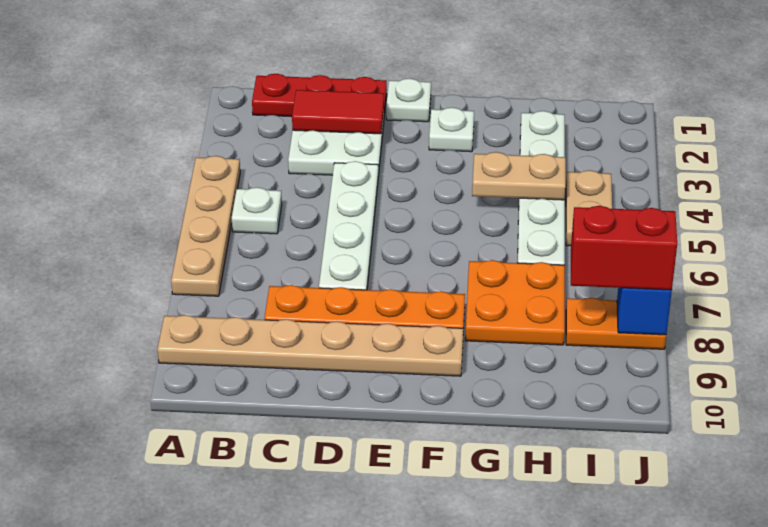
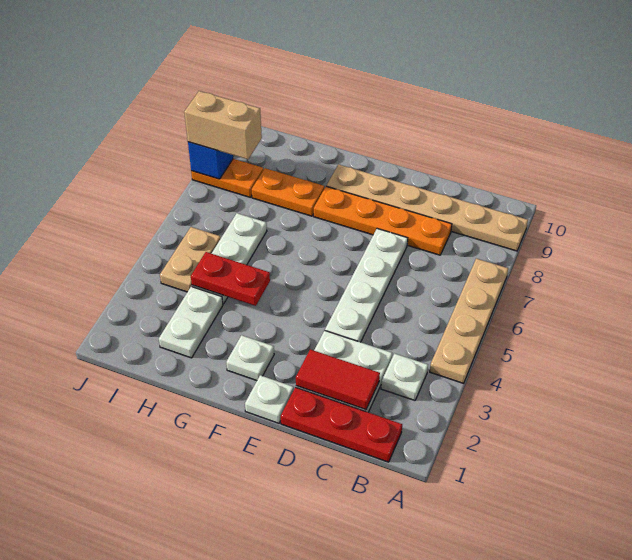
white plate B5 level 1 -> white plate B3 level 1
tan plate G4:H4 level 2 -> red plate G4:H4 level 2
orange plate G7:H8 level 1 -> orange plate G8:H8 level 1
red brick I8:J8 level 3 -> tan brick I8:J8 level 3

